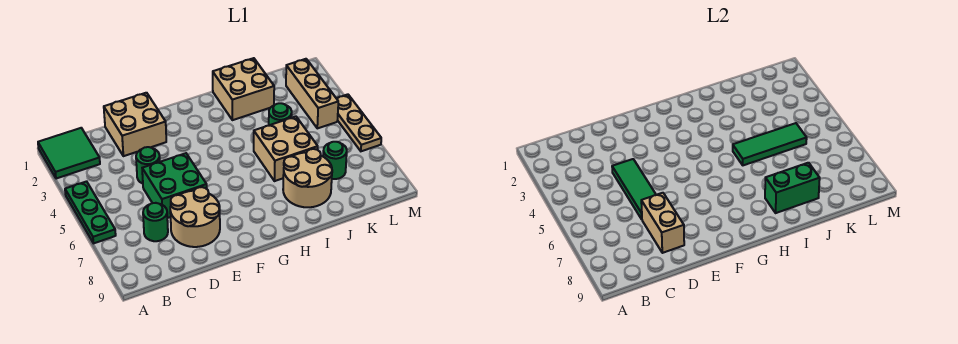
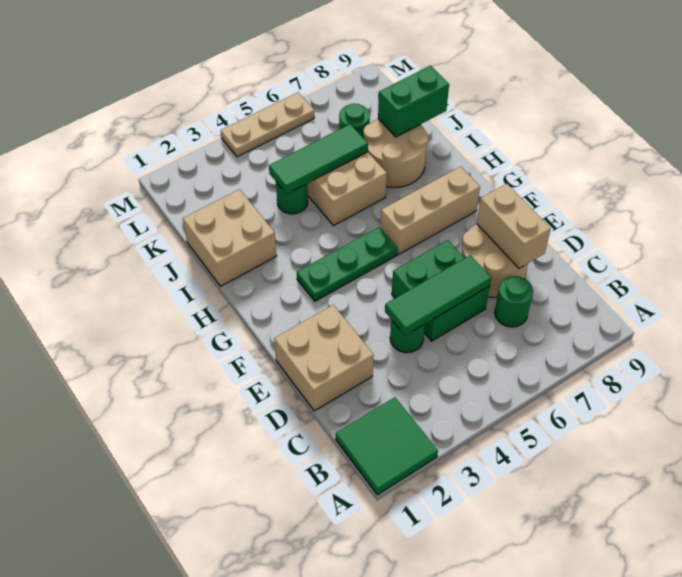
green plate A4:A6 level 1 -> green plate G3:G5 level 1
tan brick D7:D8 level 2 -> tan brick D8:E8 level 2
green tile I5:K5 level 2 -> green tile J4:J6 level 2
green brick I8:J8 level 2 -> green brick J8:J9 level 2
tan brick L2:L4 level 1 -> tan brick G6:G8 level 1

